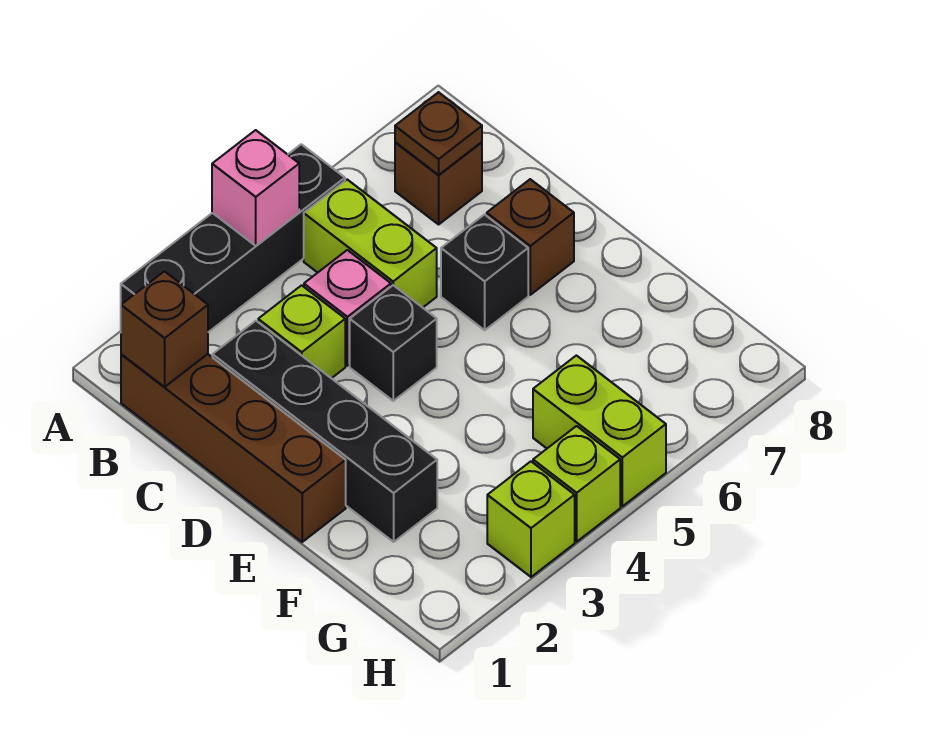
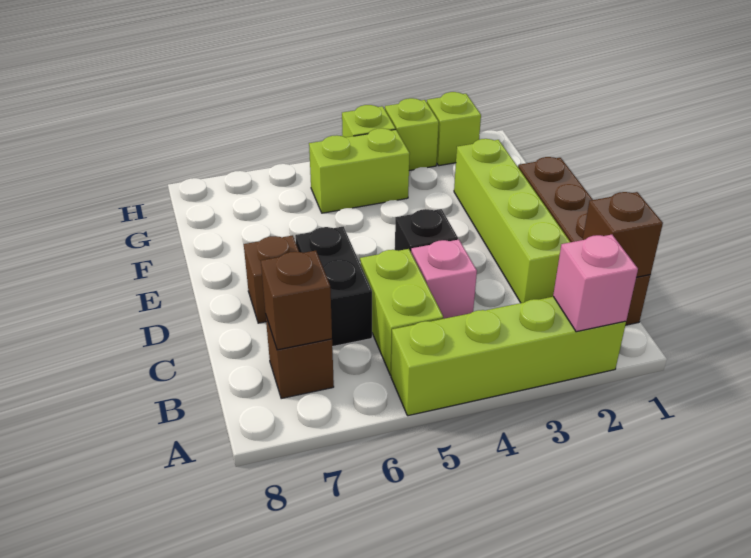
black brick A2:A5 level 1 -> lime brick A2:A5 level 1
pink brick A4 level 2 -> pink brick A2 level 2
brown plate B7 level 2 -> brown brick B7 level 2
black brick C2:F2 level 1 -> lime brick C2:F2 level 1
lime brick C3 level 1 -> lime brick H2 level 1
black brick D6 level 1 -> black brick C6:D6 level 1
lime brick G5:H5 level 1 -> lime brick G4:G5 level 1

